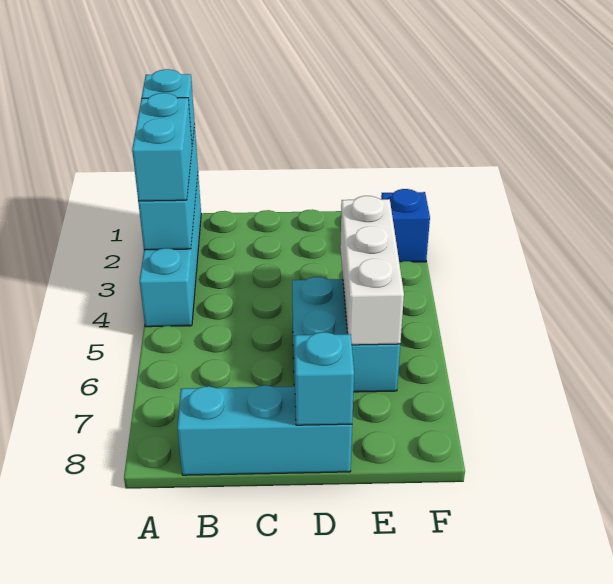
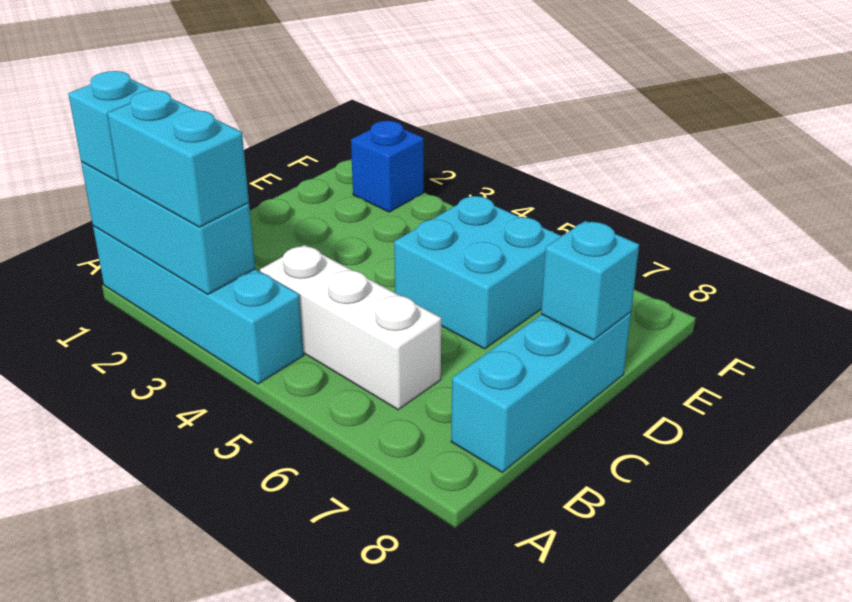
white brick E4:E6 level 2 -> white brick B4:B6 level 1

